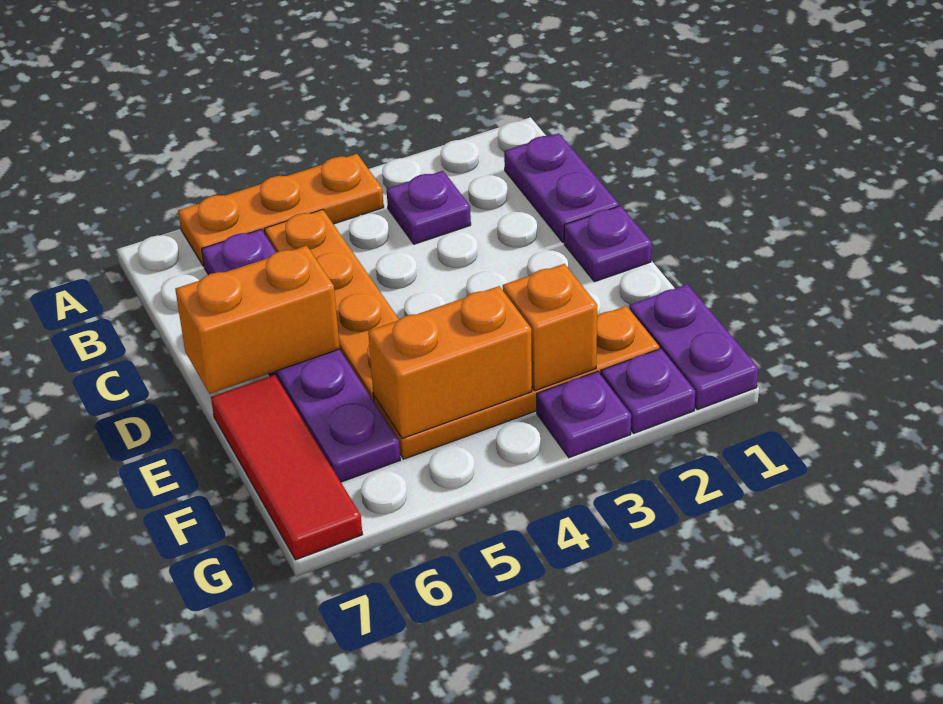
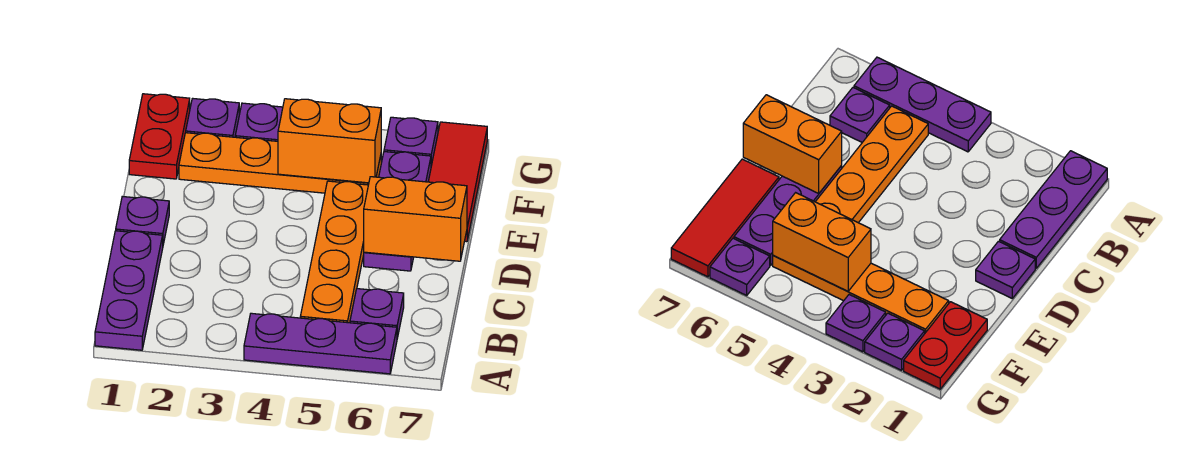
orange plate A4:A6 level 1 -> purple plate A4:A6 level 1
purple plate B1:C1 level 1 -> purple plate A1:C1 level 1
purple plate B3 level 1 -> purple plate G6 level 1
purple plate F1:G1 level 1 -> red plate F1:G1 level 1
orange brick F3 level 2 -> none

